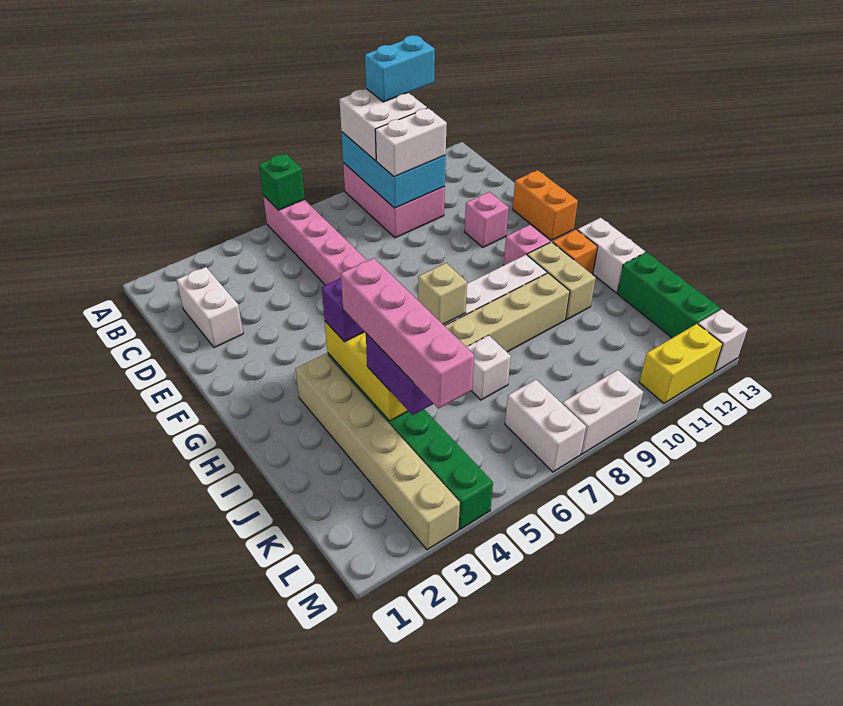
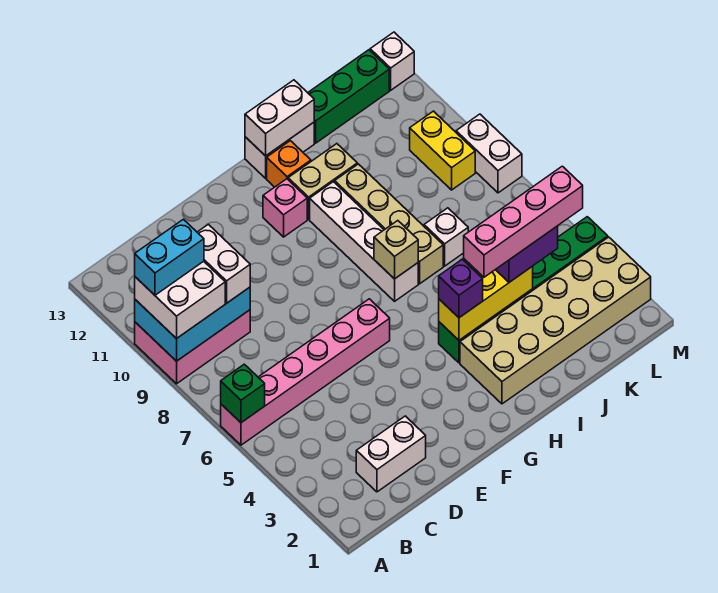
cyan brick A10:A11 level 4 -> cyan brick A10:B10 level 4
pink brick E11 level 1 -> none
orange brick E13:F13 level 1 -> none
tan brick H3:M3 level 1 -> tan brick H2:M3 level 1
white brick L7:M7 level 1 -> white brick H13:I13 level 2
yellow brick M11:M12 level 1 -> yellow brick L9:L10 level 1

